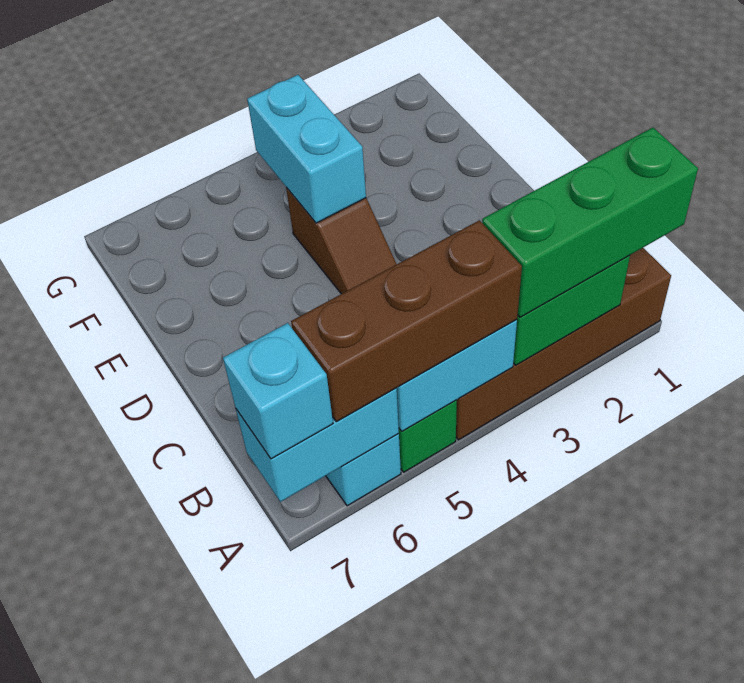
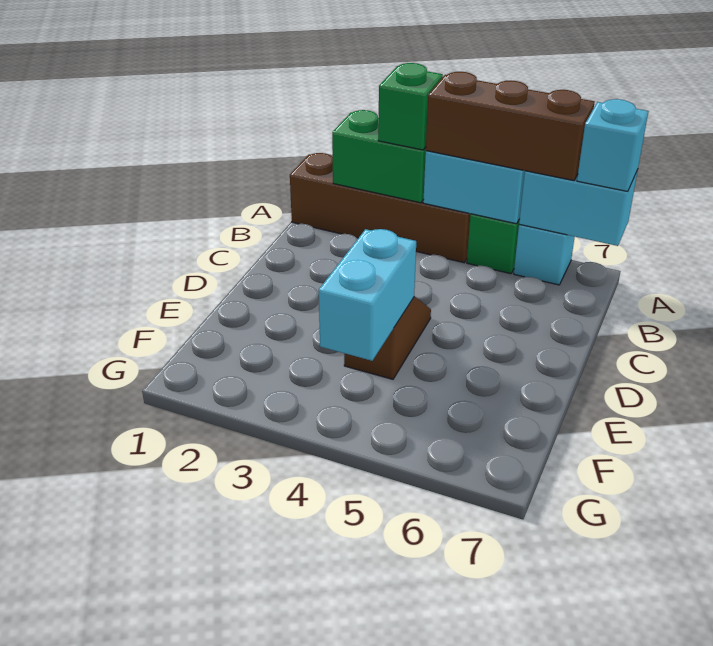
green brick A1:A3 level 3 -> green brick A3 level 3

